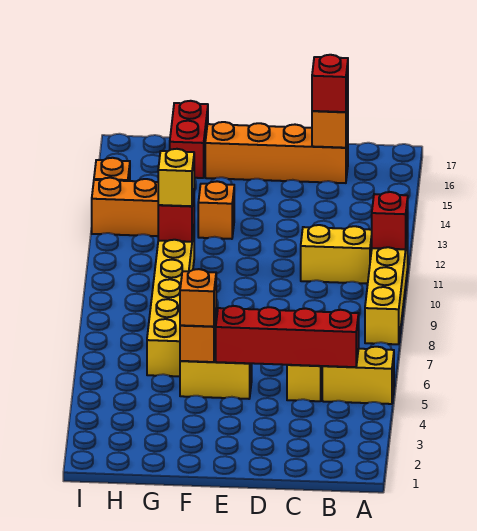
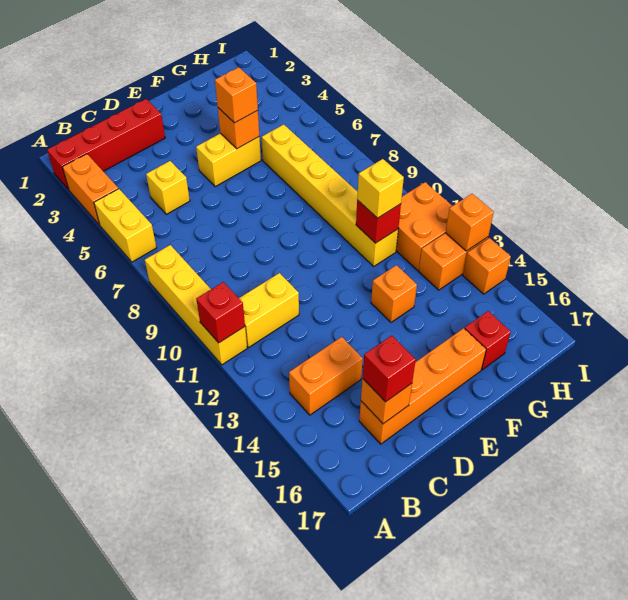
none -> orange brick A3:A4 level 1
yellow brick A5:B5 level 1 -> yellow brick A5:A6 level 1
red brick B5:E5 level 2 -> red brick A2:D2 level 1
none -> orange brick B14:C14 level 1
red brick G16:G17 level 1 -> red brick G16 level 1
none -> orange brick H11:I12 level 1
none -> orange brick I13 level 2

